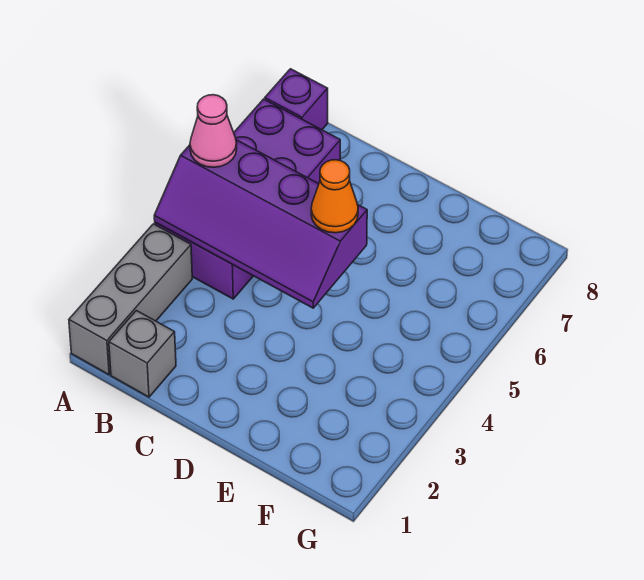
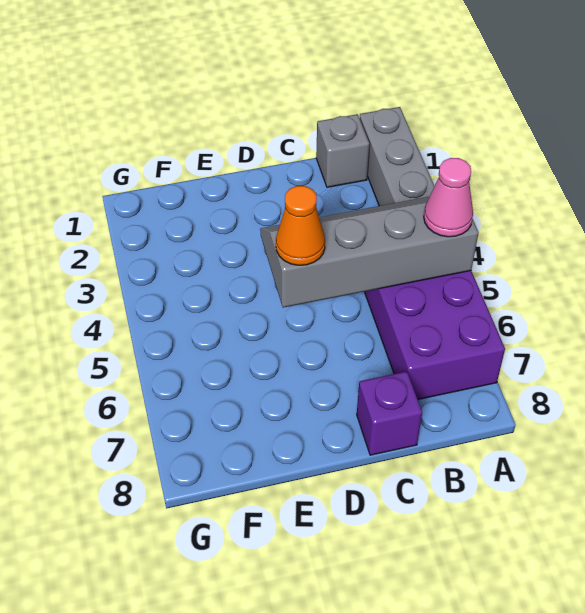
purple slope A4:D5 level 2 top 5 -> grey slope A4:D5 level 2 top 5
purple brick A8 level 1 -> purple brick C8 level 1

